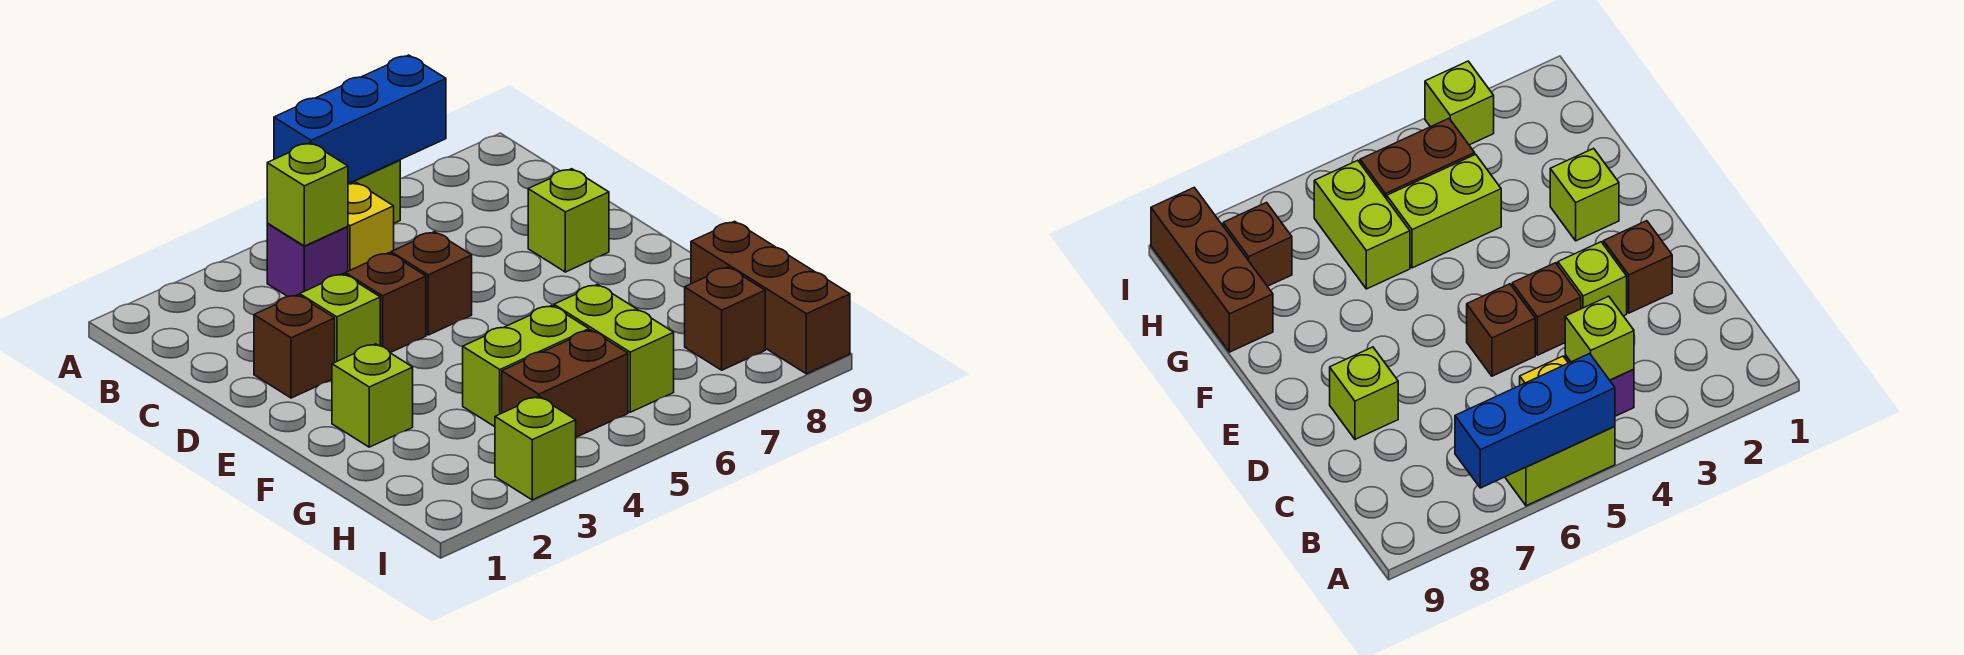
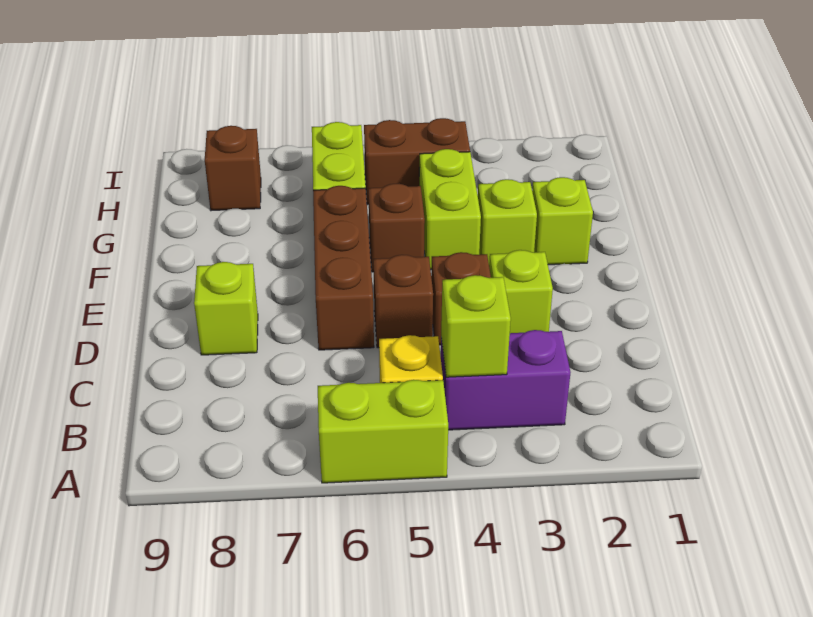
blue brick A5:A7 level 2 -> none
purple brick B4 level 1 -> purple brick B3:B4 level 1
brown brick D2 level 1 -> brown brick F5 level 1
lime brick G4:G5 level 1 -> lime brick F4:G4 level 1
brown brick G9:I9 level 1 -> brown brick D6:F6 level 1
lime brick I3 level 1 -> lime brick F3 level 1

